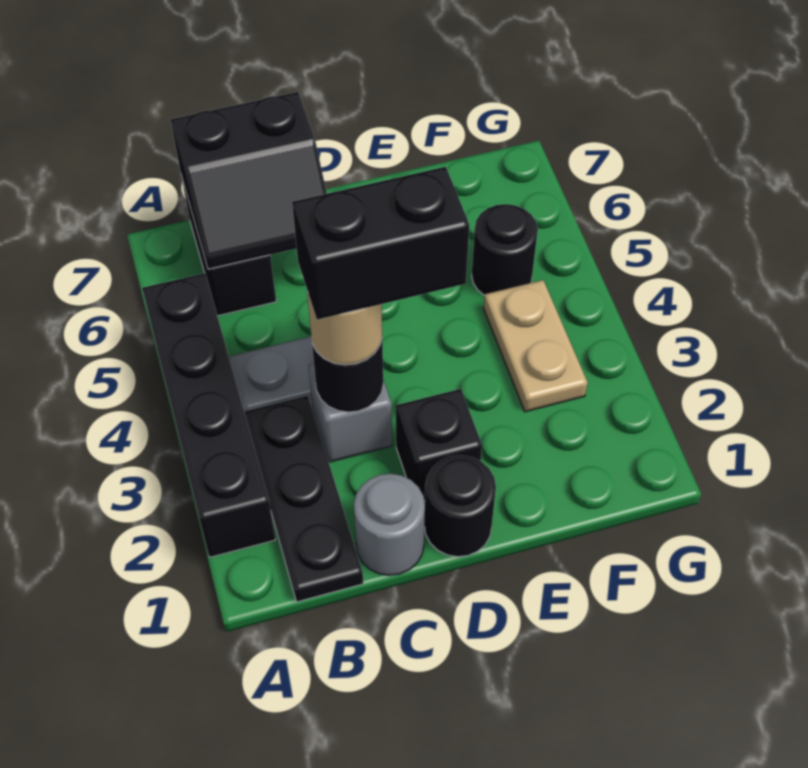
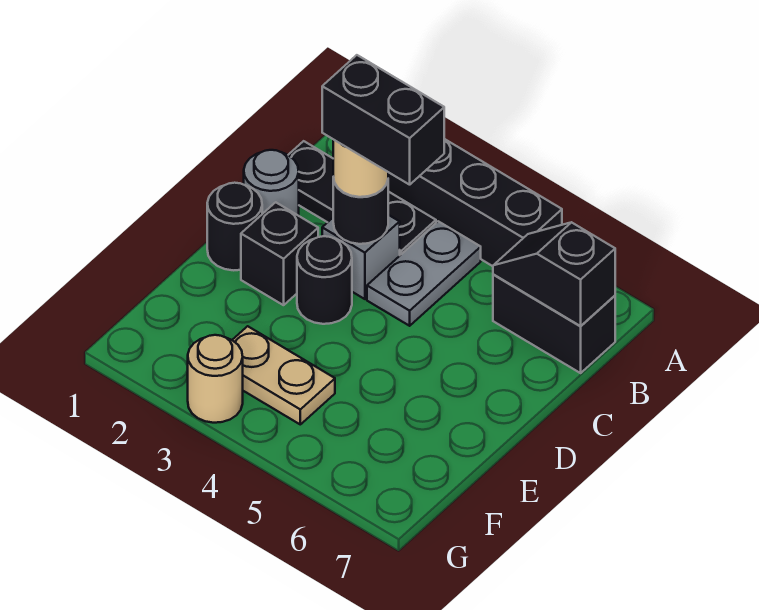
black slope B6:C7 level 2 top 7 -> black slope B6:B7 level 2 top 7
black brick C3:D3 level 4 -> black brick C3:C4 level 4
black round brick F5 level 1 -> black round brick D3 level 1
none -> tan round brick G3 level 1

